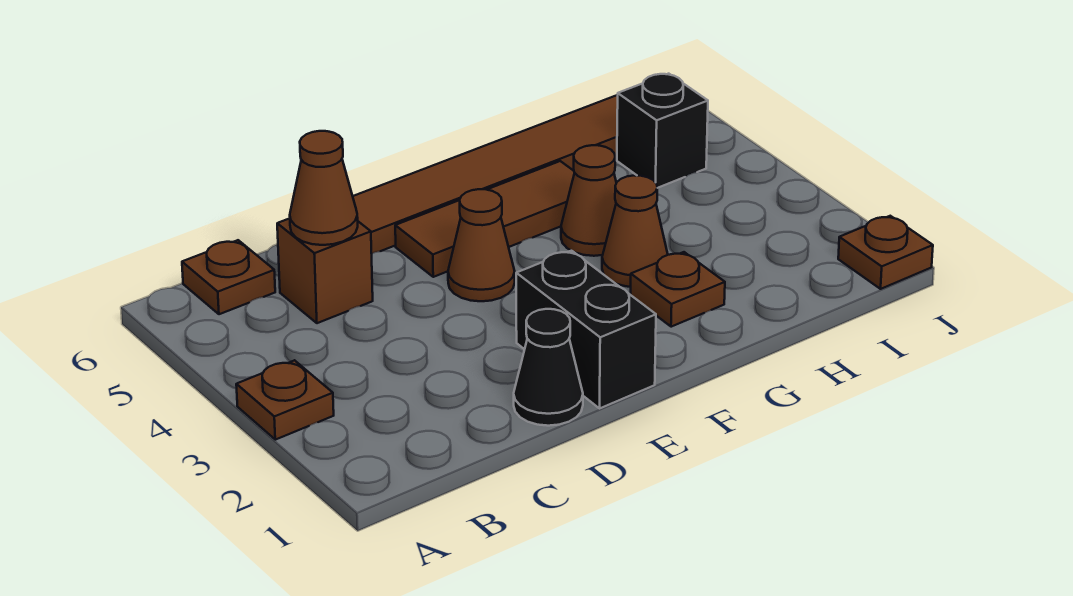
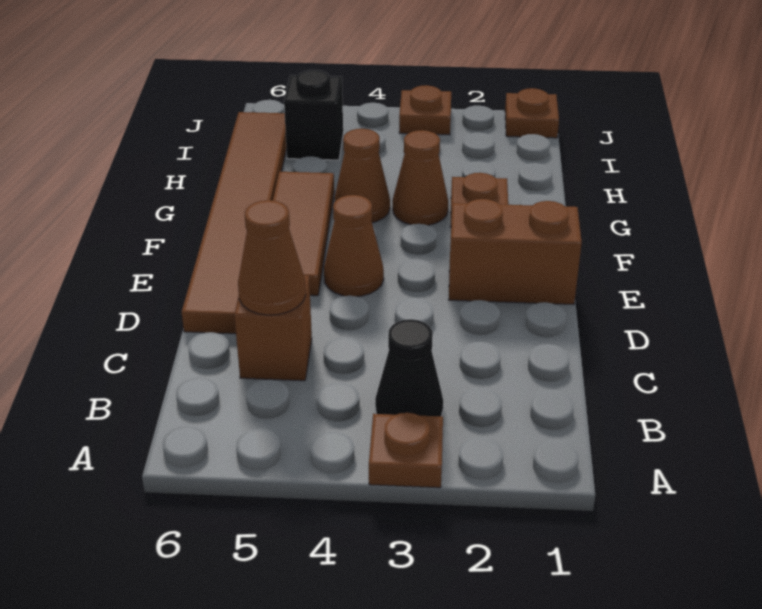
brown plate B6 level 1 -> brown plate J3 level 1
black cone D1 level 1 -> black cone B3 level 1
black brick E1:E2 level 1 -> brown brick E1:E2 level 1

